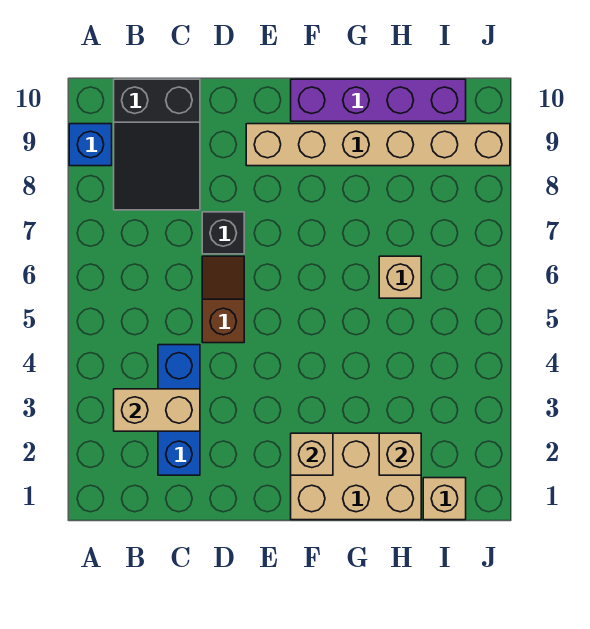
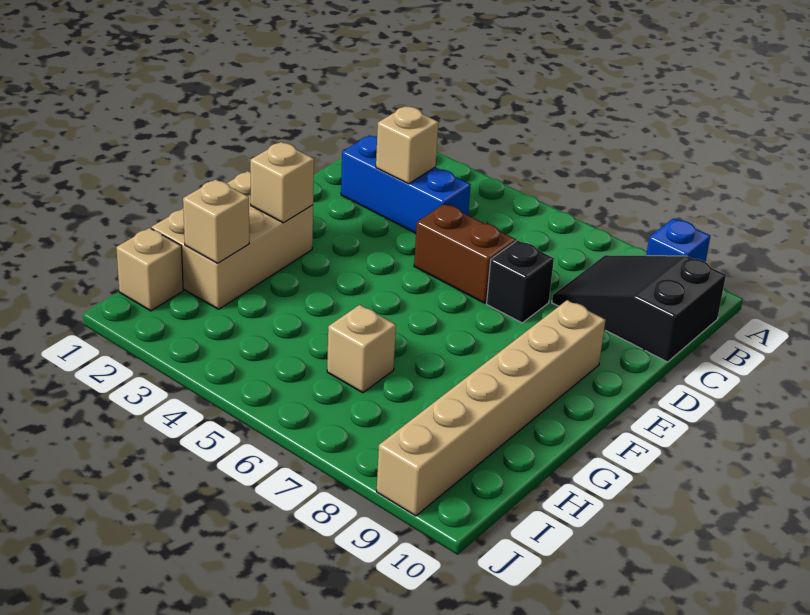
tan brick B3:C3 level 2 -> tan brick C3 level 2
brown slope D5:D6 level 1 top 5 -> brown brick D5:D6 level 1
purple brick F10:I10 level 1 -> none

